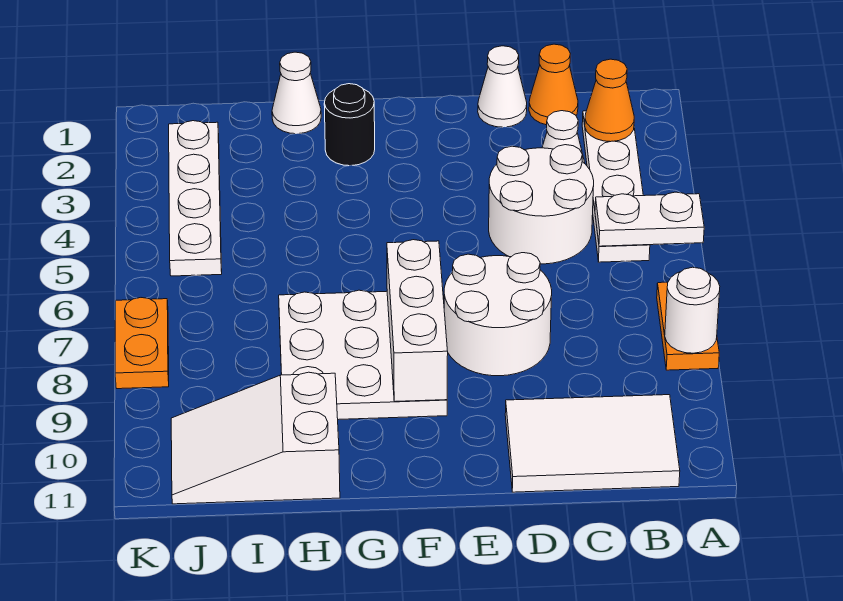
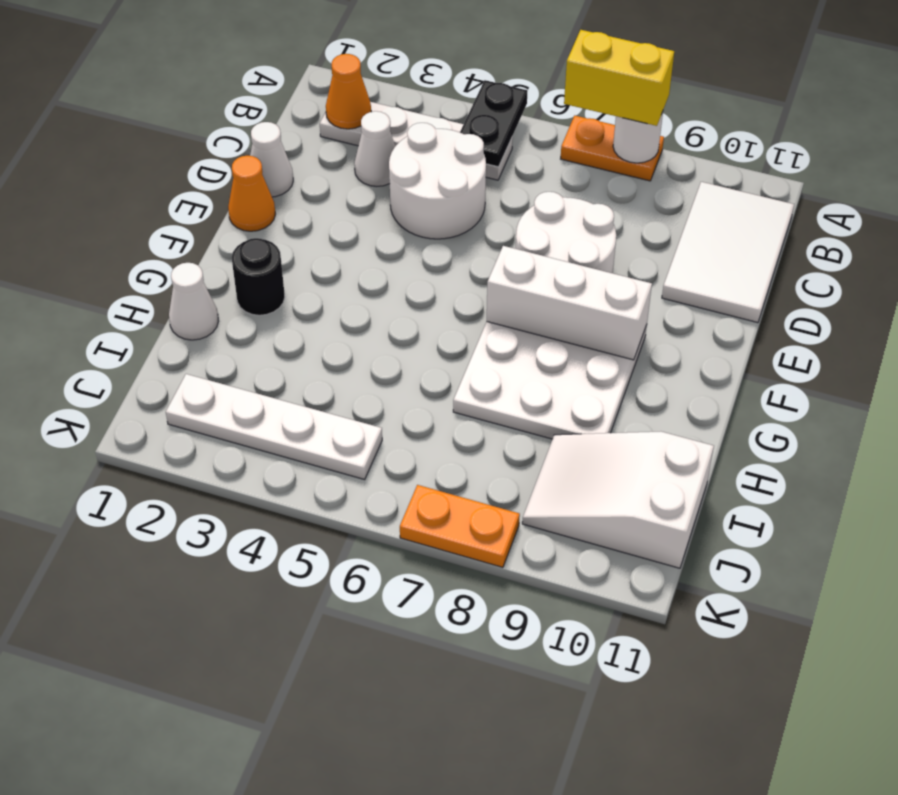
white plate A5:B5 level 2 -> black plate A5:B5 level 2
none -> yellow brick A7:A8 level 3
orange cone C1 level 1 -> orange cone E1 level 1
white slope H10:J11 level 1 top H -> white slope I9:J11 level 1 top 11

